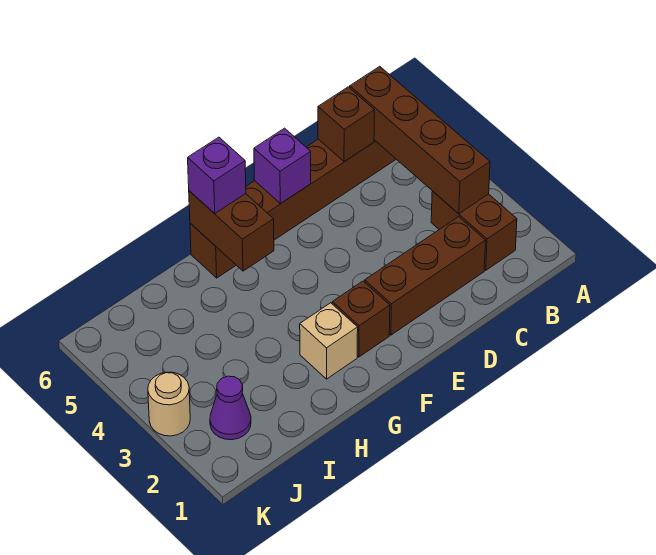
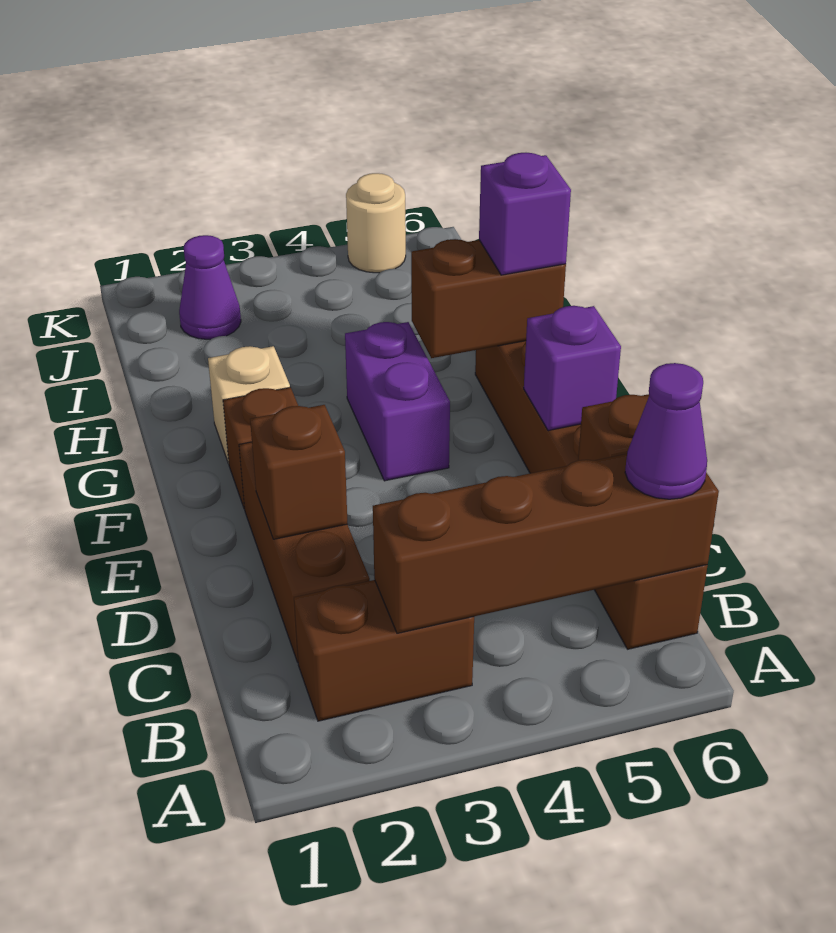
none -> purple cone B6 level 3
none -> brown brick D2 level 2
none -> purple brick F4:G4 level 1
tan round brick K3 level 1 -> tan round brick K5 level 1

